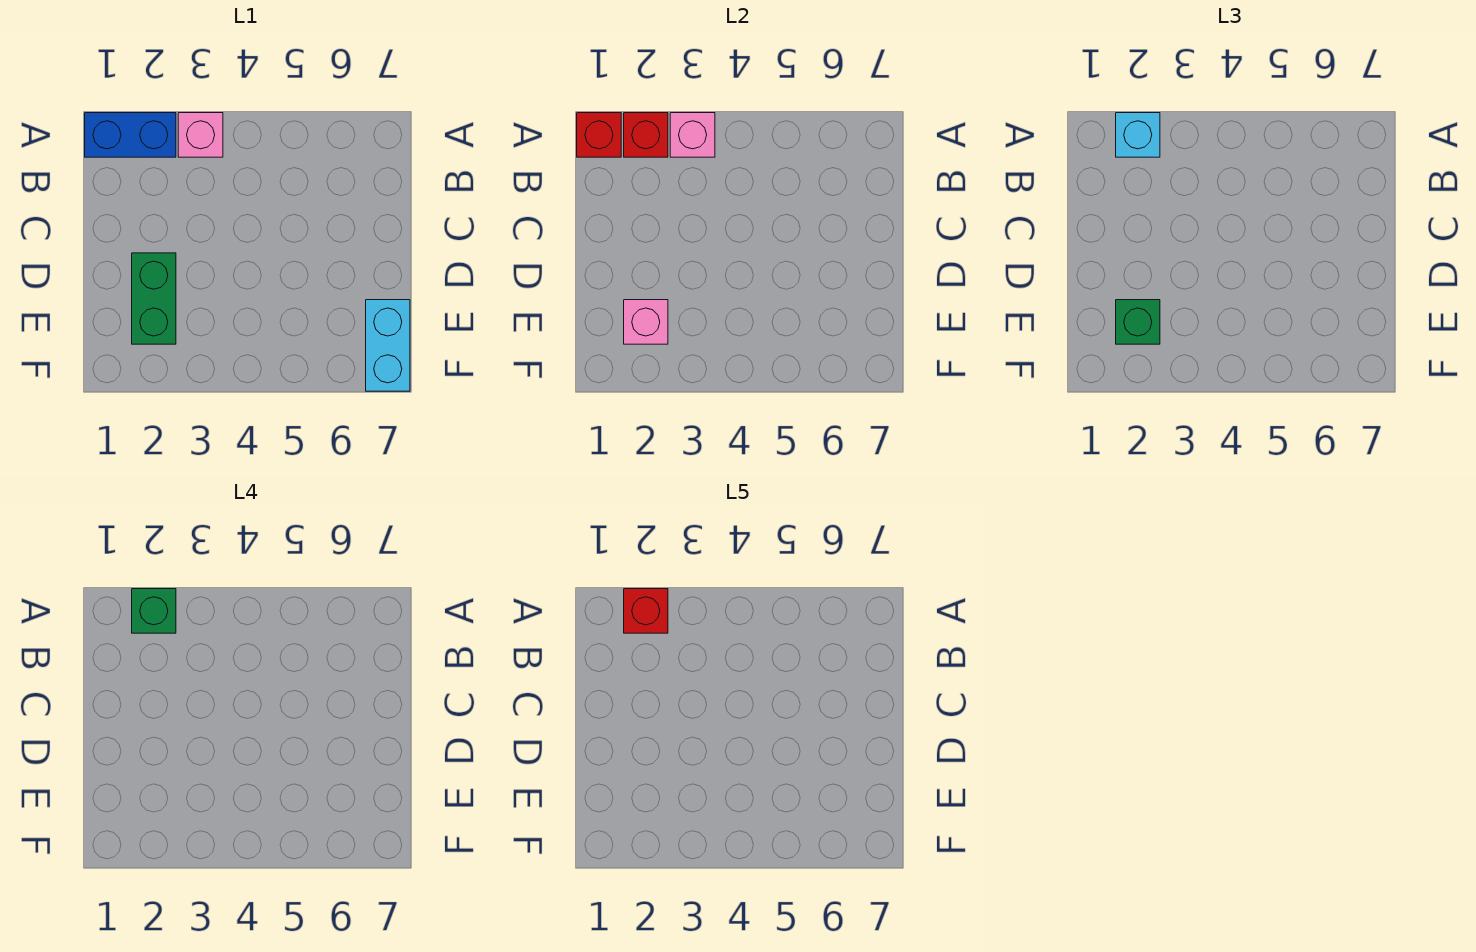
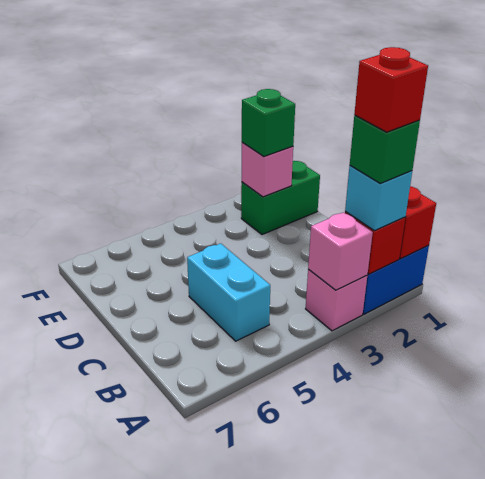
green brick D2:E2 level 1 -> green brick E1:E2 level 1
cyan brick E7:F7 level 1 -> cyan brick B5:C5 level 1

